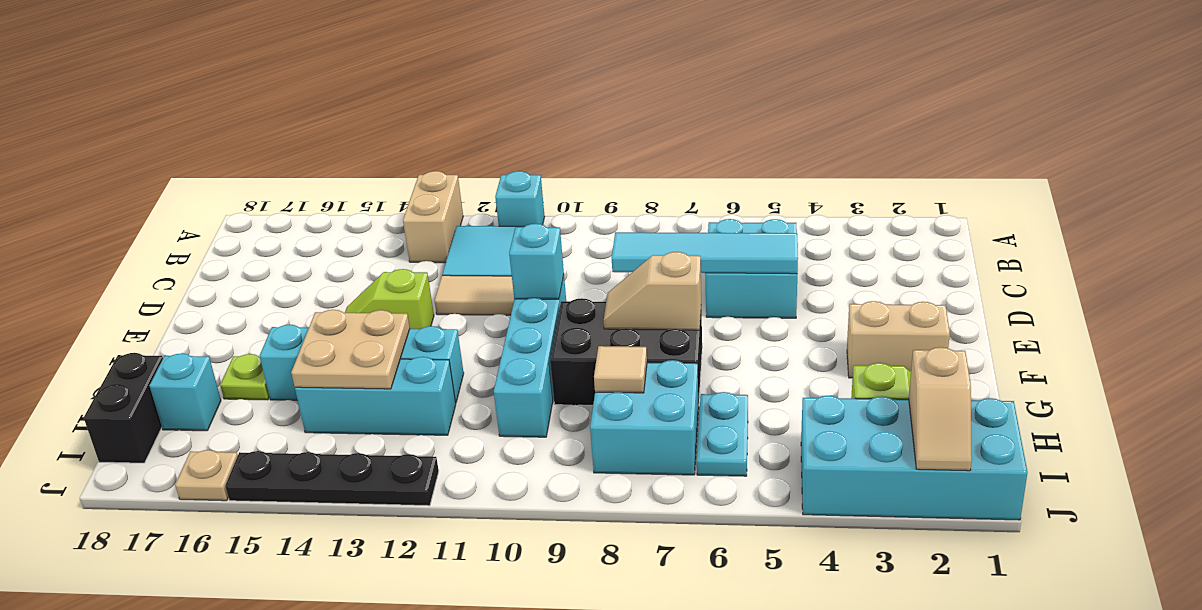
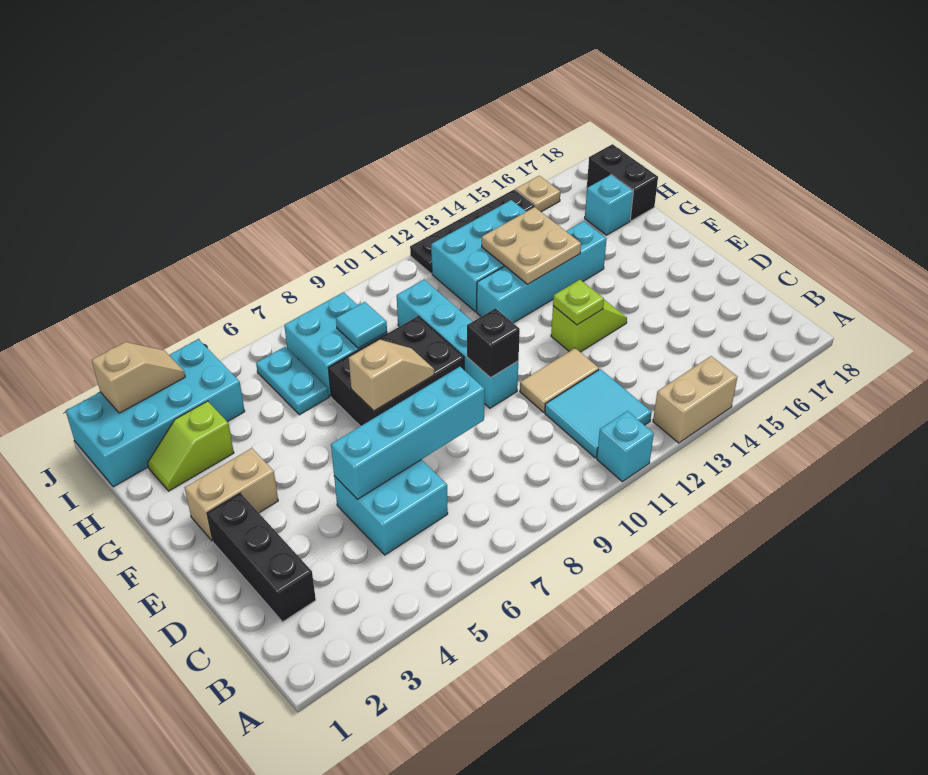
tan brick A13:B13 level 1 -> tan brick A13:A14 level 1
none -> black brick C2:E2 level 1
cyan tile D5:D8 level 2 -> cyan brick D5:D8 level 2
cyan brick E10 level 2 -> black brick E10 level 2
lime plate G16 level 1 -> lime plate E13 level 2
tan tile H8 level 2 -> cyan tile H8 level 2
cyan brick H12:H14 level 1 -> cyan brick H12:I14 level 1
tan slope I2:J2 level 2 top I -> tan slope J2:J3 level 2 top 2

